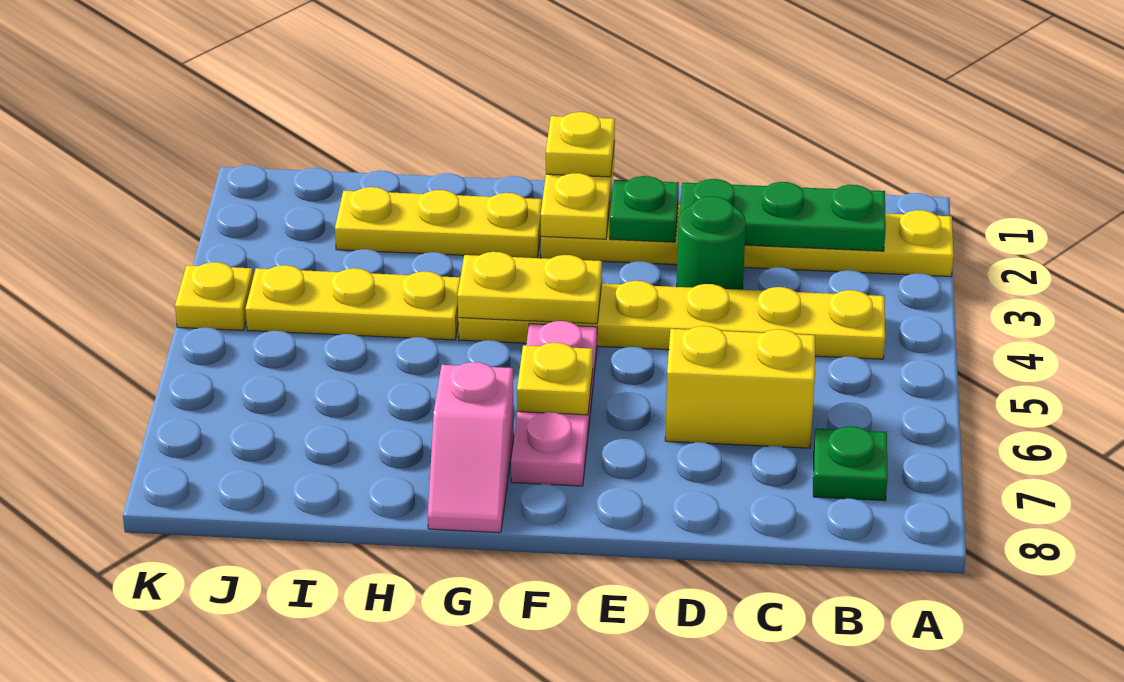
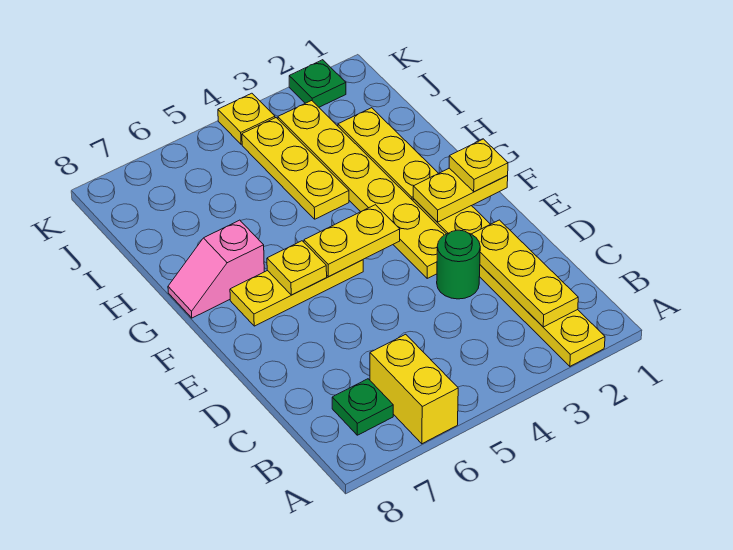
green plate B2:D2 level 2 -> yellow plate B2:D2 level 2
yellow plate B4:G4 level 1 -> yellow plate E3:J3 level 1
yellow brick C6:D6 level 1 -> yellow brick A6:B6 level 1
green plate E2 level 2 -> green plate K2 level 1
yellow plate F4:G4 level 2 -> yellow plate F4:F5 level 2
pink plate F5:F7 level 1 -> yellow plate F5:F7 level 1

